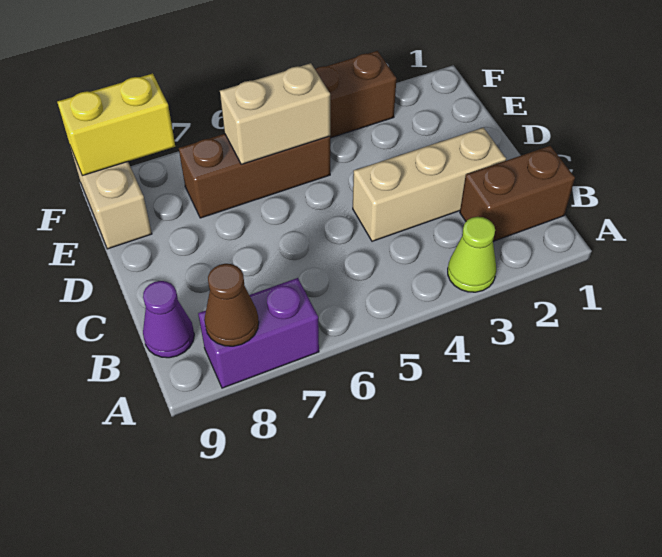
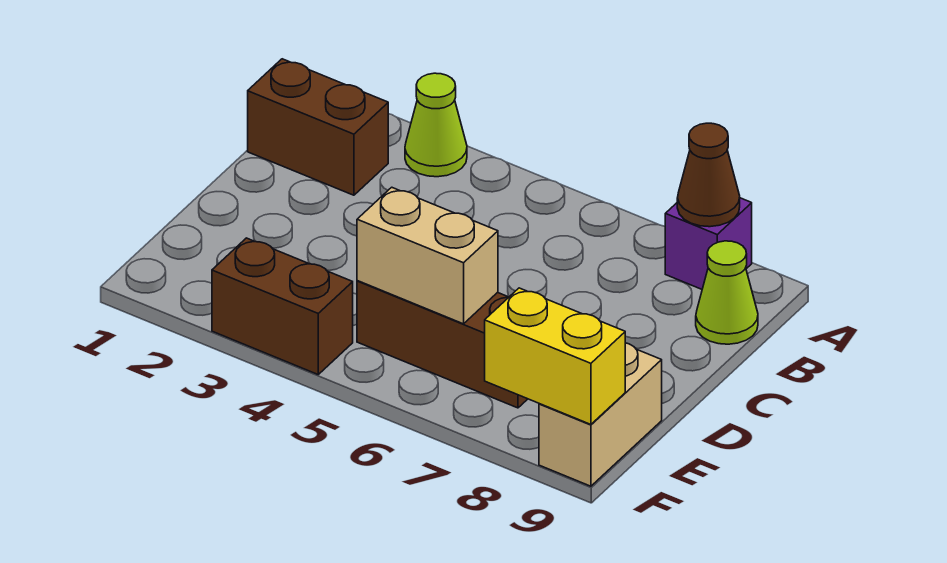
purple brick A7:A8 level 1 -> purple brick A8 level 1
purple cone B9 level 1 -> lime cone B9 level 1
tan brick C2:C4 level 1 -> none

